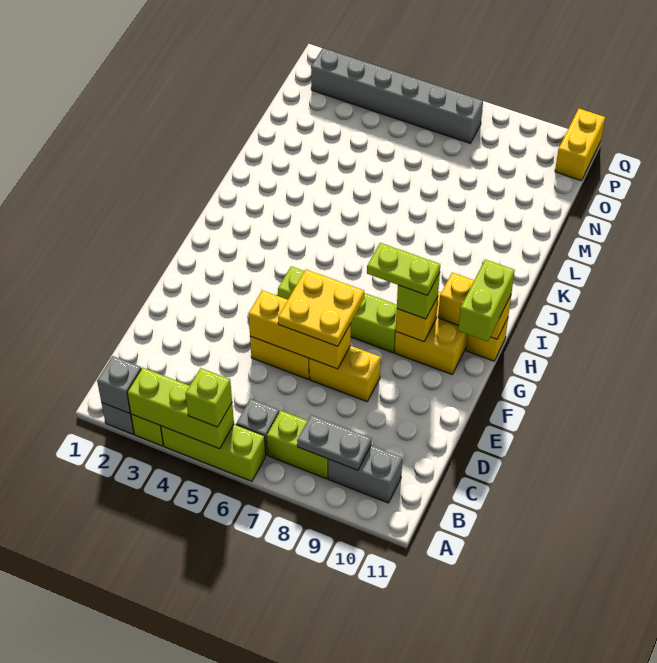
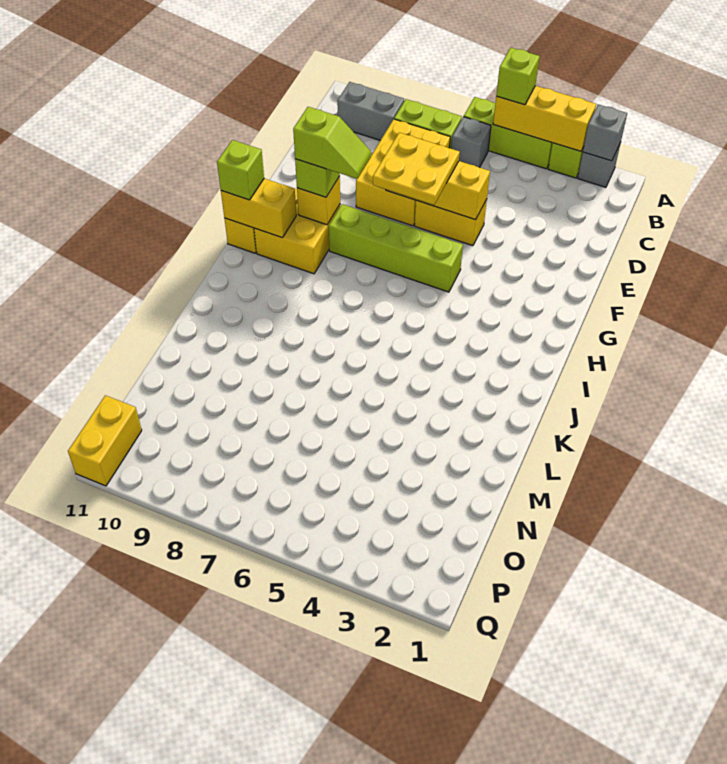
lime brick A3:A5 level 2 -> yellow brick A3:A5 level 2
grey plate B8:B9 level 2 -> none
yellow brick E7:E8 level 1 -> yellow brick C7:E8 level 1
lime plate G8:G9 level 4 -> lime slope G8:G9 level 4 top 9
lime brick G11:H11 level 3 -> lime brick H11 level 3
grey brick P2:P7 level 1 -> none

